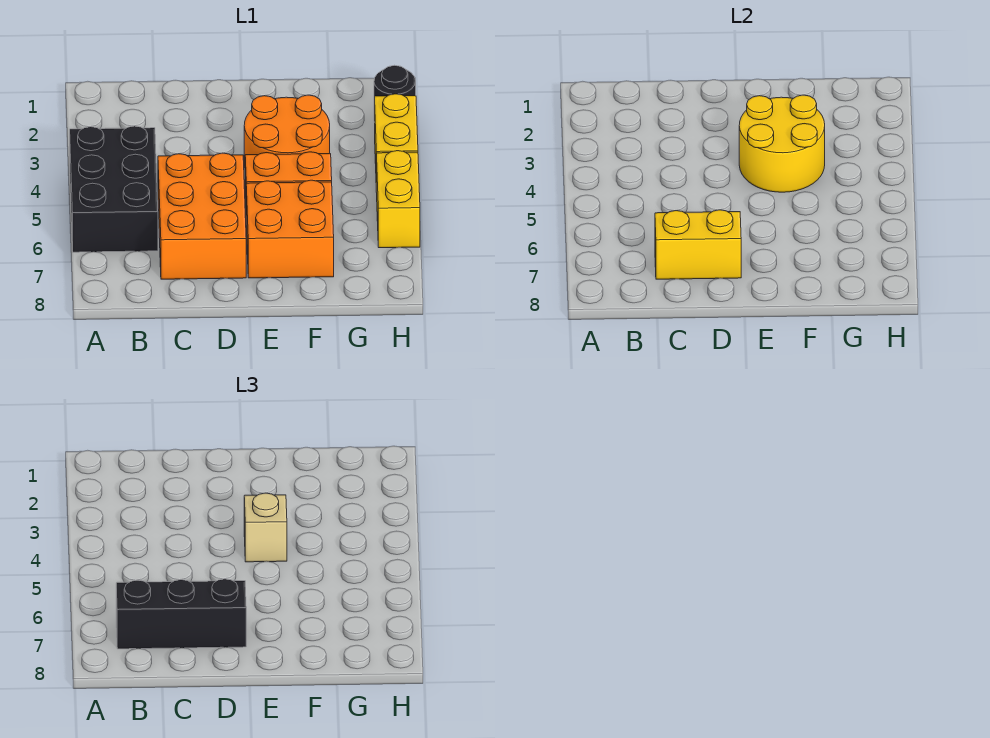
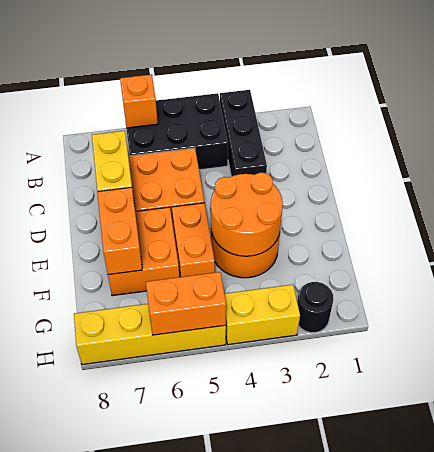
none -> orange brick A6 level 2
black brick B7:D7 level 3 -> black brick A3:C3 level 1
yellow round brick E3:F4 level 2 -> orange round brick E3:F4 level 2
tan brick E4 level 3 -> none
none -> orange brick E7:F7 level 2
yellow brick H5:H6 level 1 -> yellow brick H5:H8 level 1
none -> orange brick H5:H6 level 2

